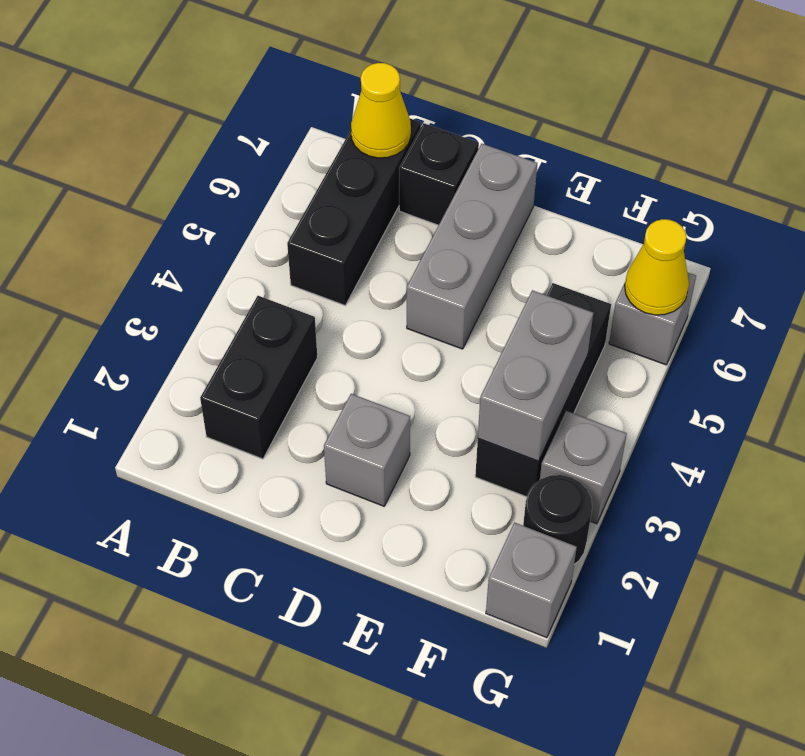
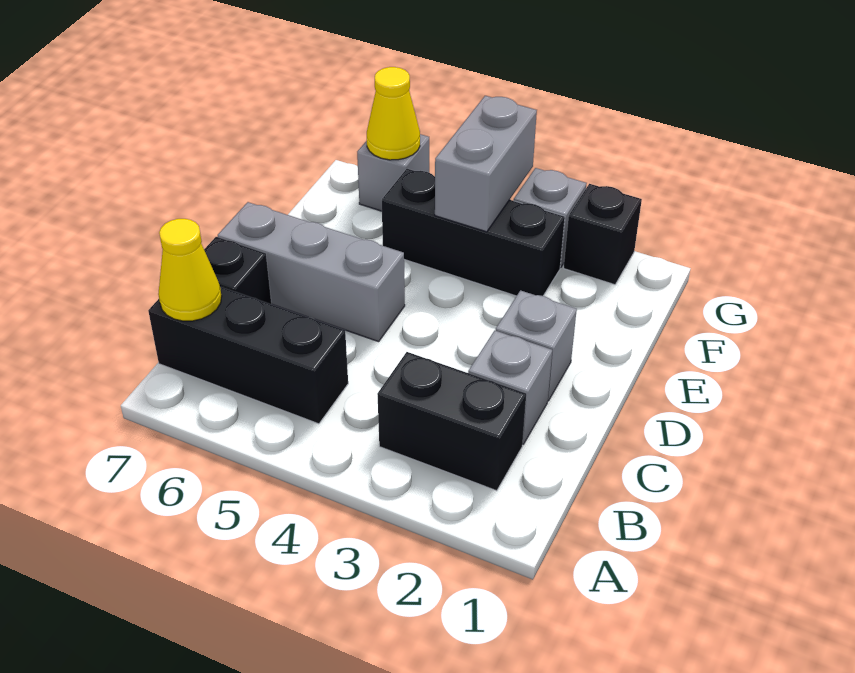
grey brick F3:F4 level 2 -> grey brick F4:G4 level 2
grey brick G1 level 1 -> grey brick C2 level 1
black round brick G2 level 1 -> black brick G2 level 1

